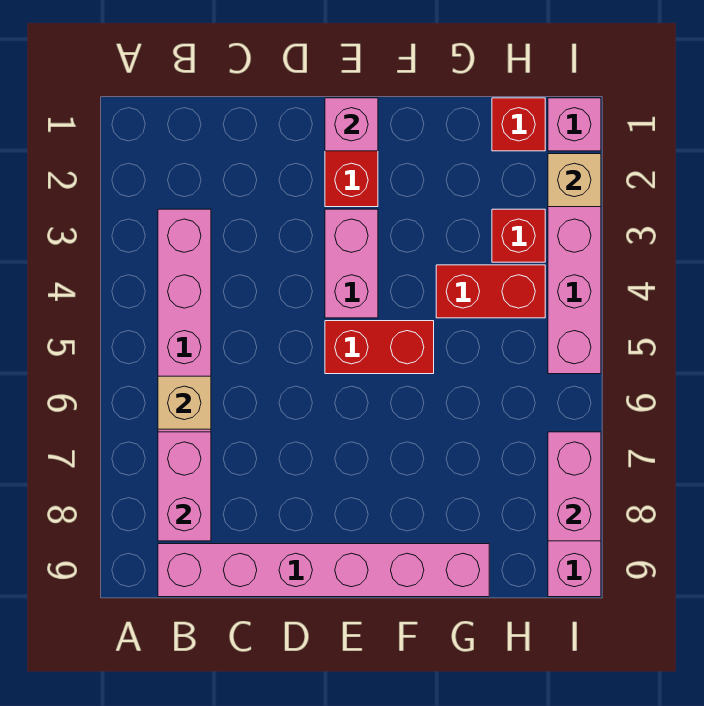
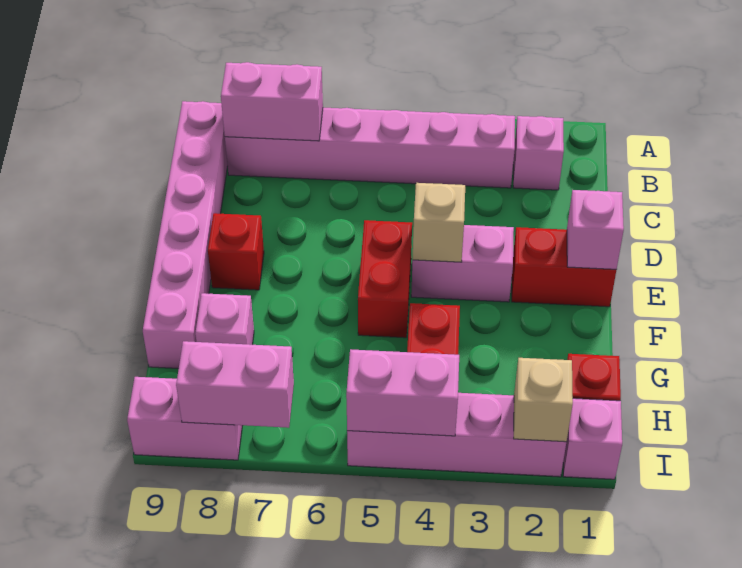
none -> pink brick B2 level 1
tan brick B6 level 2 -> tan brick E4 level 2
none -> pink brick G8 level 1
red brick H3 level 1 -> red brick E8 level 1
none -> pink brick I4:I5 level 2

